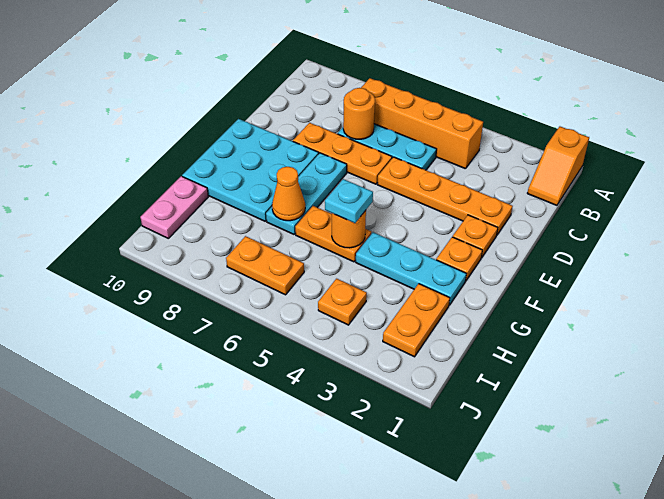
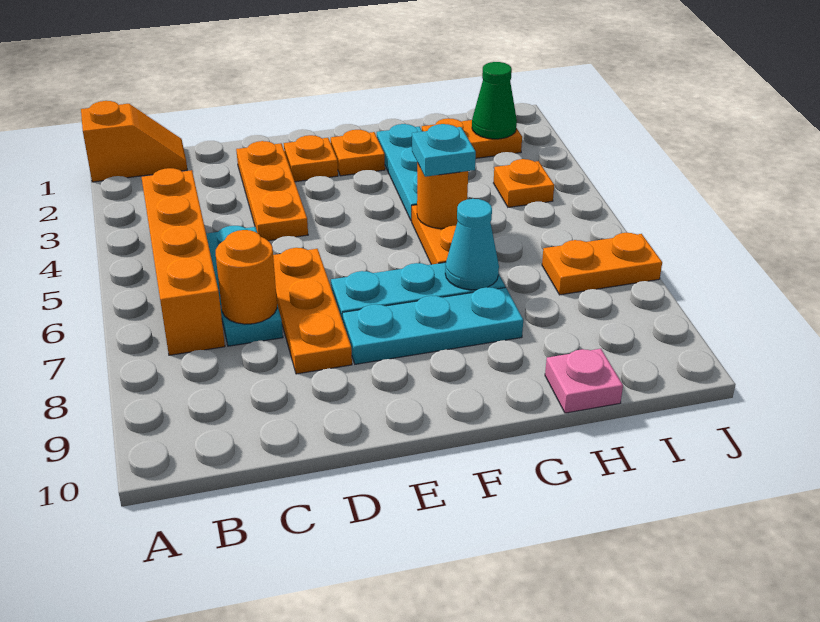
orange plate D2:D5 level 1 -> orange plate D2:D4 level 1
cyan plate E8:G10 level 1 -> cyan plate E8:G8 level 1
orange cone G7 level 2 -> cyan cone G7 level 2
pink plate H10:I10 level 1 -> pink plate H10 level 1
none -> green cone I2 level 2
orange plate I6:I7 level 1 -> orange plate I7:J7 level 1

